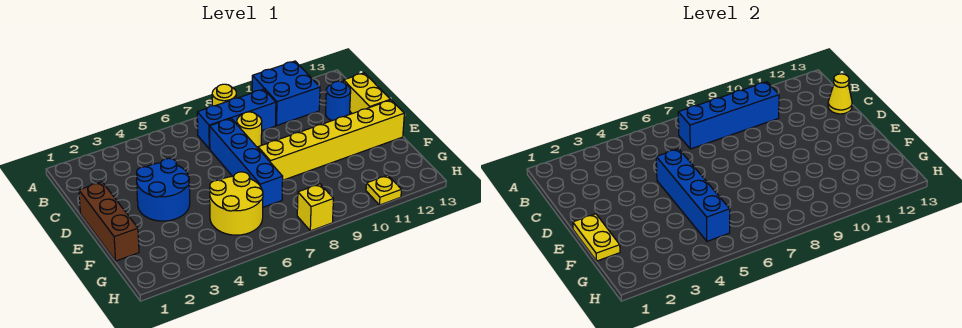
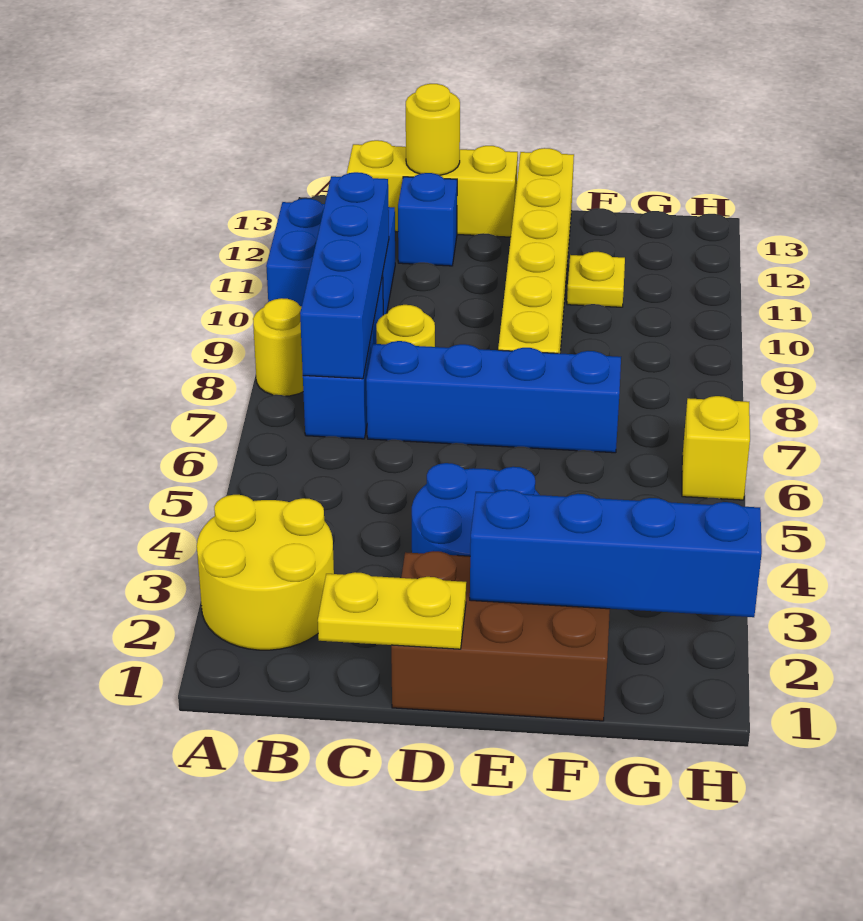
blue round brick C12 level 1 -> blue brick C12 level 1
yellow brick C13:D13 level 1 -> yellow brick B13:D13 level 1
yellow cone C13 level 2 -> yellow round brick C13 level 2
brown brick D1:F1 level 1 -> brown brick D1:F2 level 1
blue brick D5:G5 level 2 -> blue brick E2:H2 level 2
yellow plate E1:F1 level 2 -> yellow plate C1:D1 level 2
yellow round brick F5:G6 level 1 -> yellow round brick A2:B3 level 1
yellow brick H8 level 1 -> yellow brick H6 level 1
yellow plate H11 level 1 -> yellow plate F11 level 1

